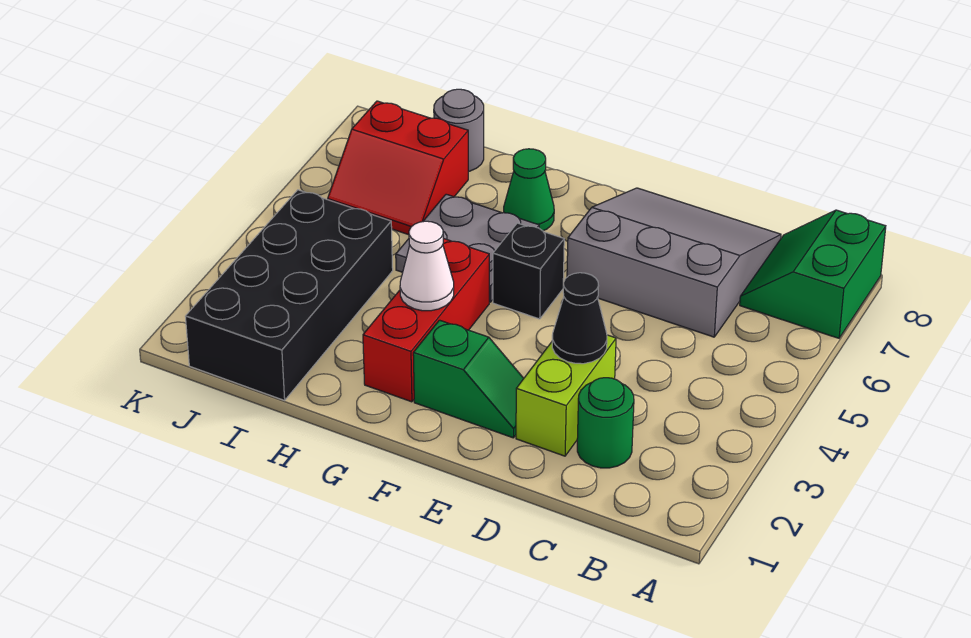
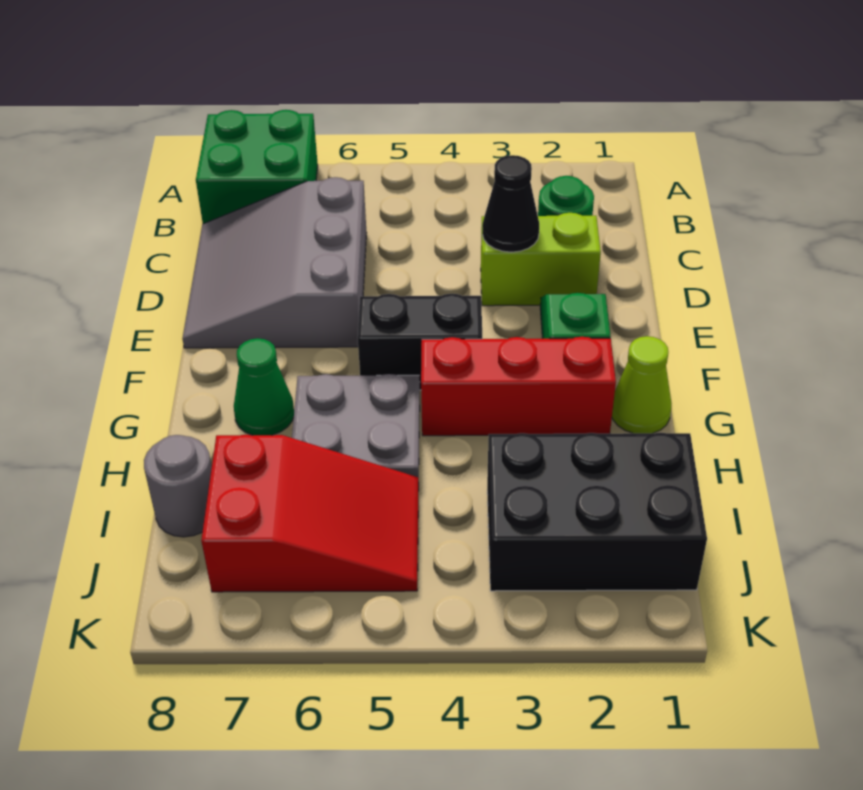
green slope A7:B8 level 1 top A -> green brick A7:B8 level 1
black brick F5 level 1 -> black brick F4:F5 level 1
none -> lime cone G1 level 1
white cone G3 level 2 -> none
black brick I1:J4 level 1 -> black brick I1:J3 level 1
red slope I6:J7 level 1 top 7 -> red slope I5:J7 level 1 top 7

